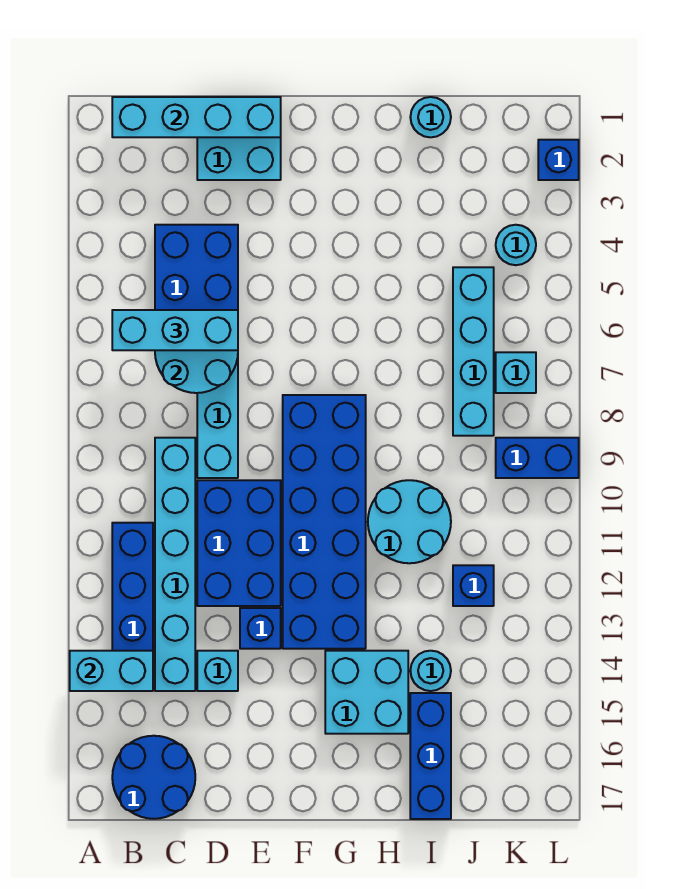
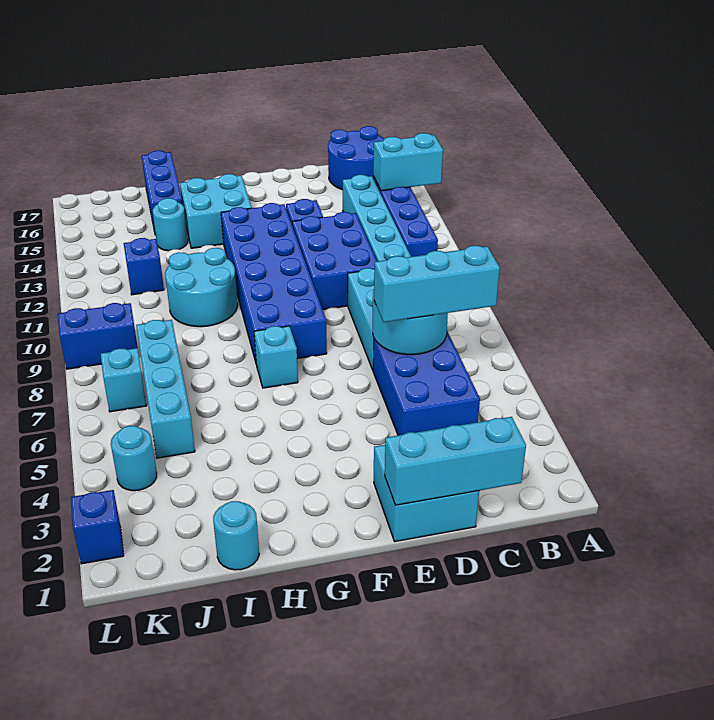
cyan brick B1:E1 level 2 -> cyan brick C1:E1 level 2
cyan brick D14 level 1 -> cyan brick G7 level 1

